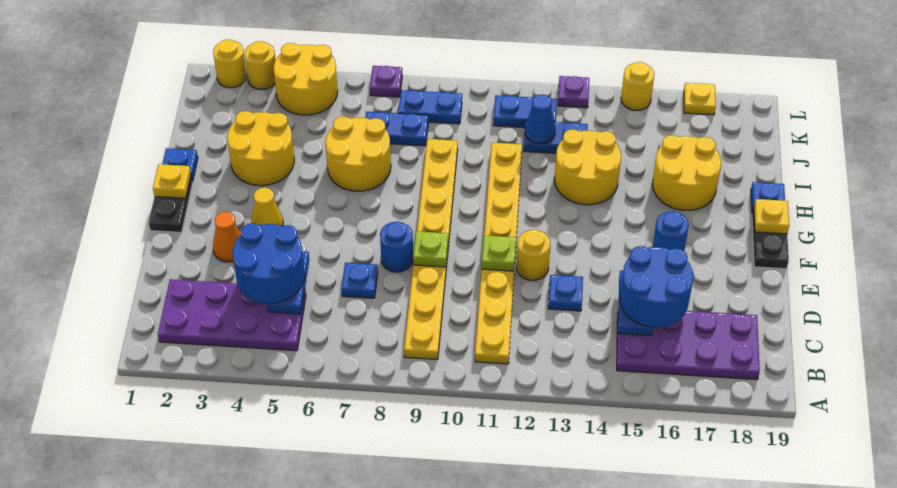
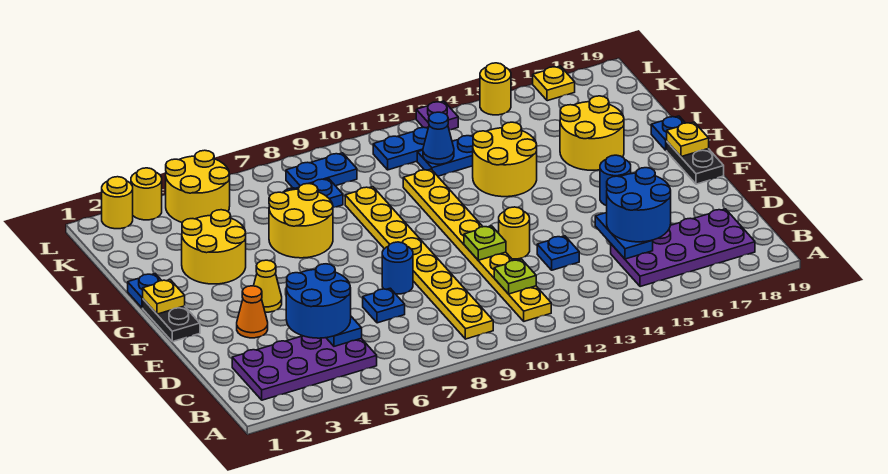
lime plate E9 level 2 -> lime plate C11 level 2
purple plate L7 level 1 -> none

